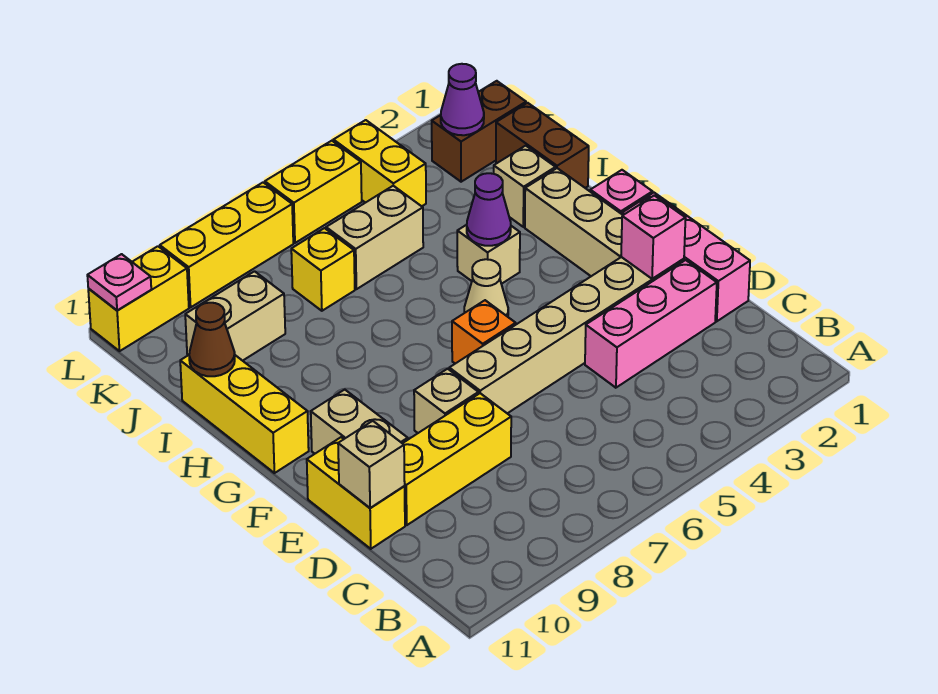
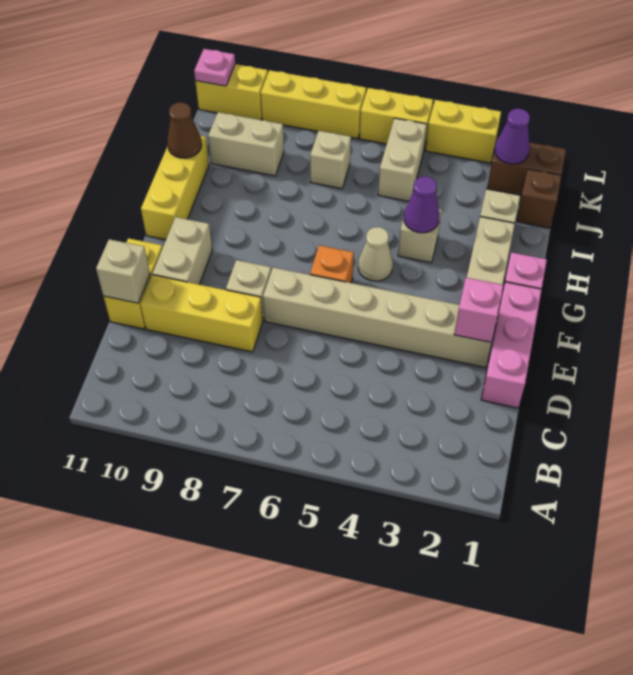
pink brick D2:D4 level 1 -> none
brown brick I1:J1 level 1 -> brown brick J1 level 1
tan brick J5:J6 level 1 -> tan brick J5:K5 level 1
yellow brick J7 level 1 -> tan brick J7 level 1
yellow brick K4:L4 level 1 -> yellow brick L3:L4 level 1

